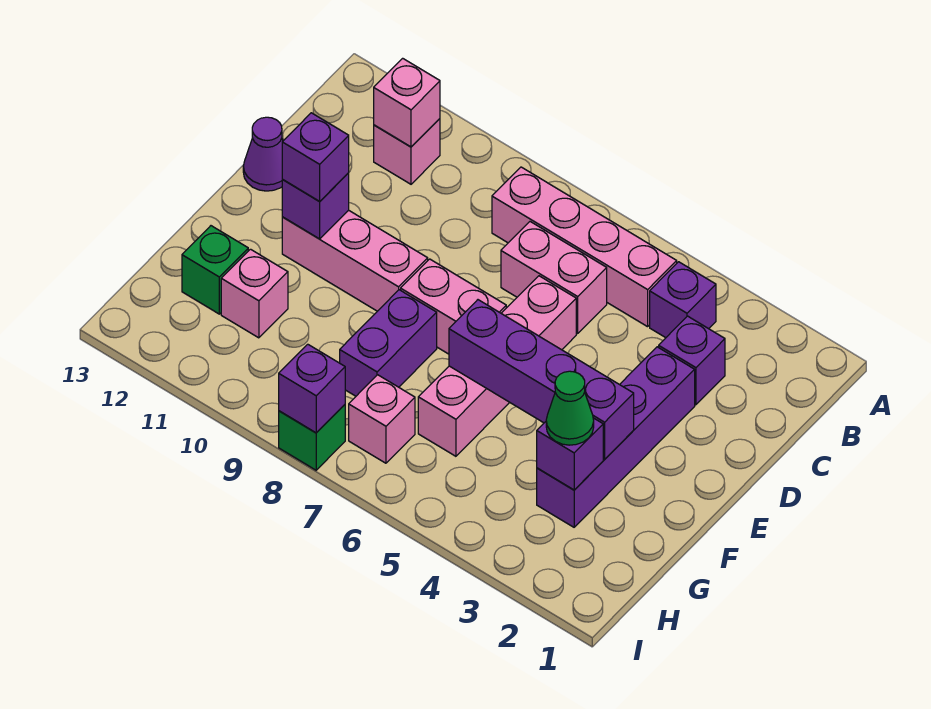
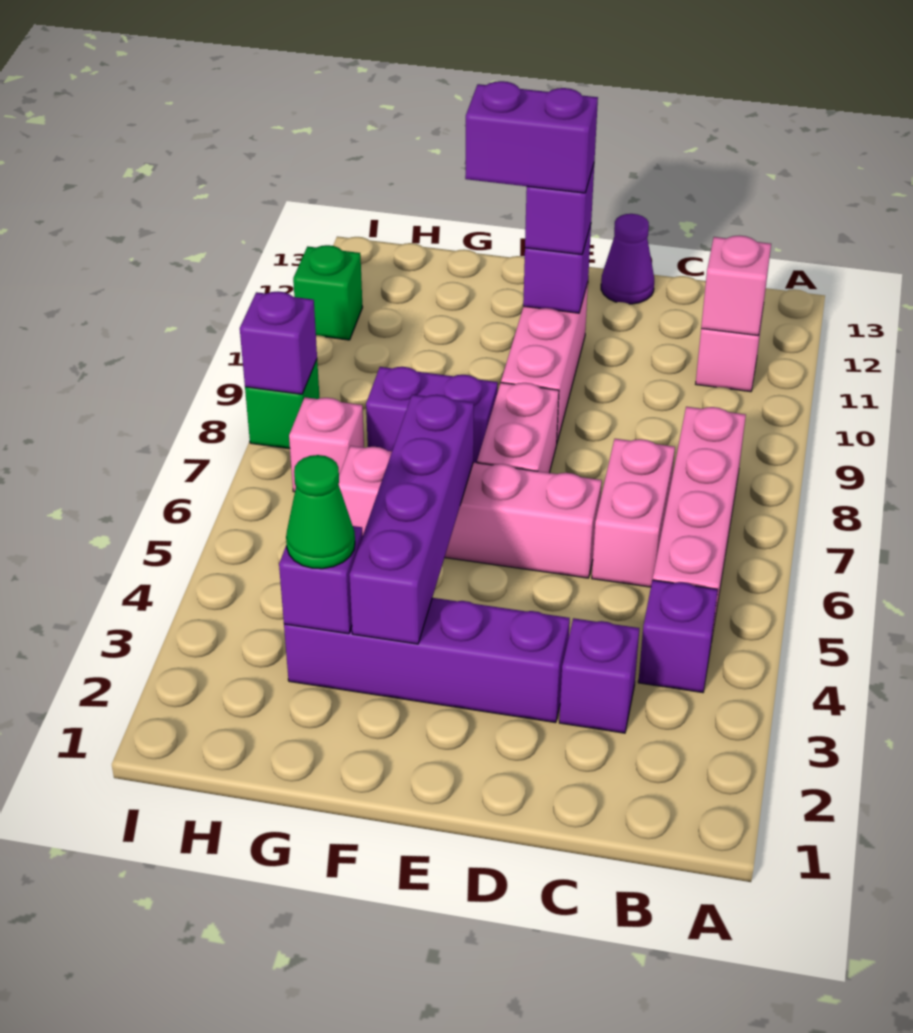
none -> purple brick E11:F11 level 4
pink brick G11 level 1 -> none
green brick G12 level 1 -> green brick I11 level 1

